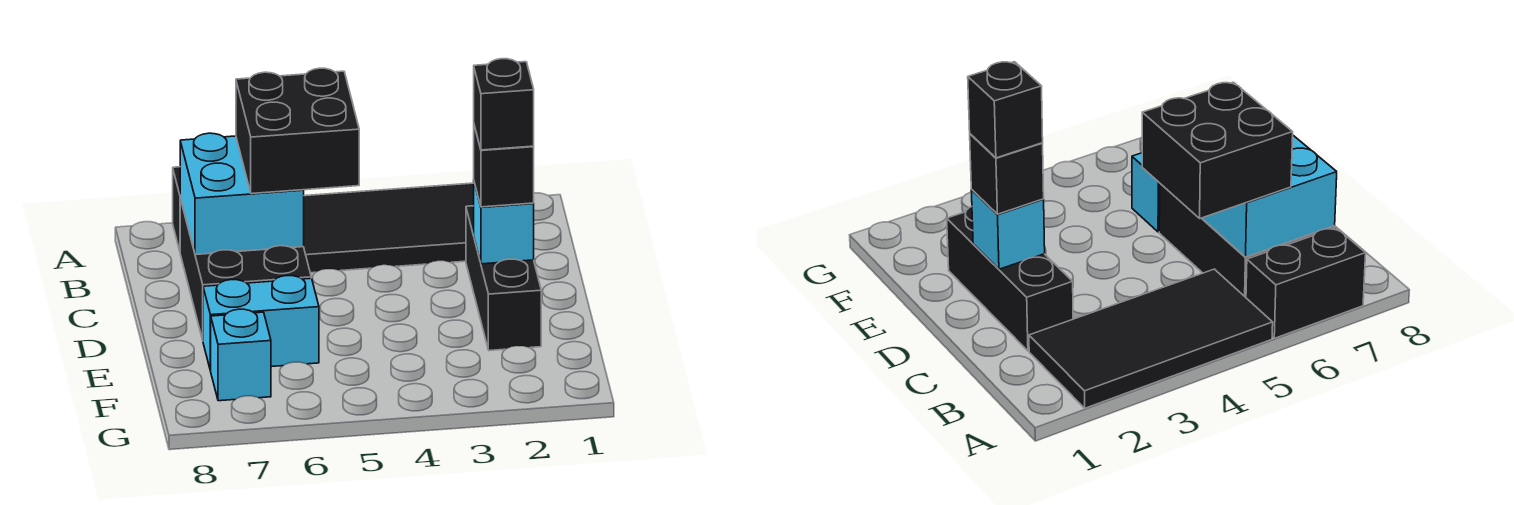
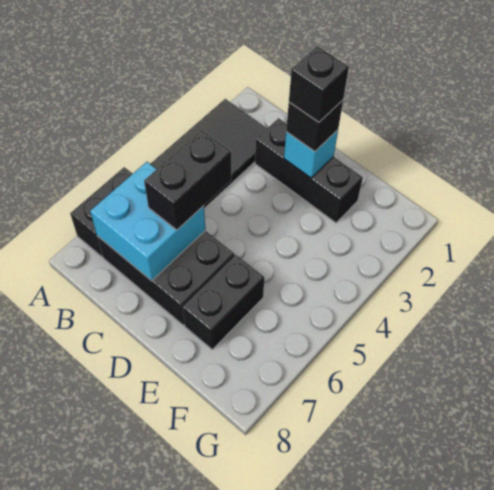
black brick B5:C6 level 3 -> black brick C5:C6 level 3
cyan brick E6:E7 level 1 -> black brick E6:E7 level 1
cyan brick F7 level 1 -> none

